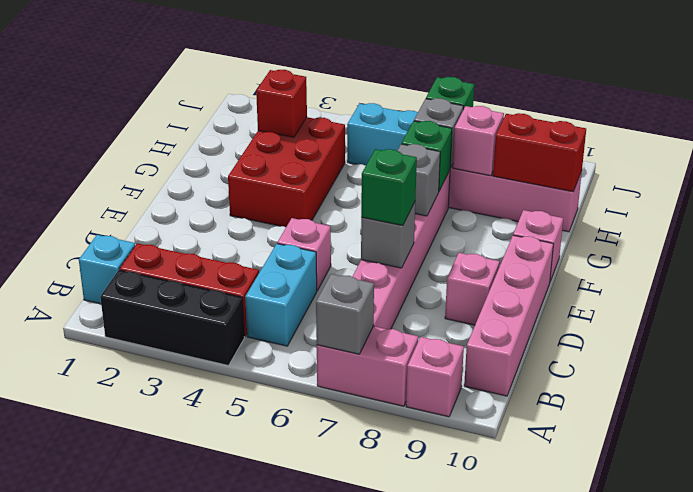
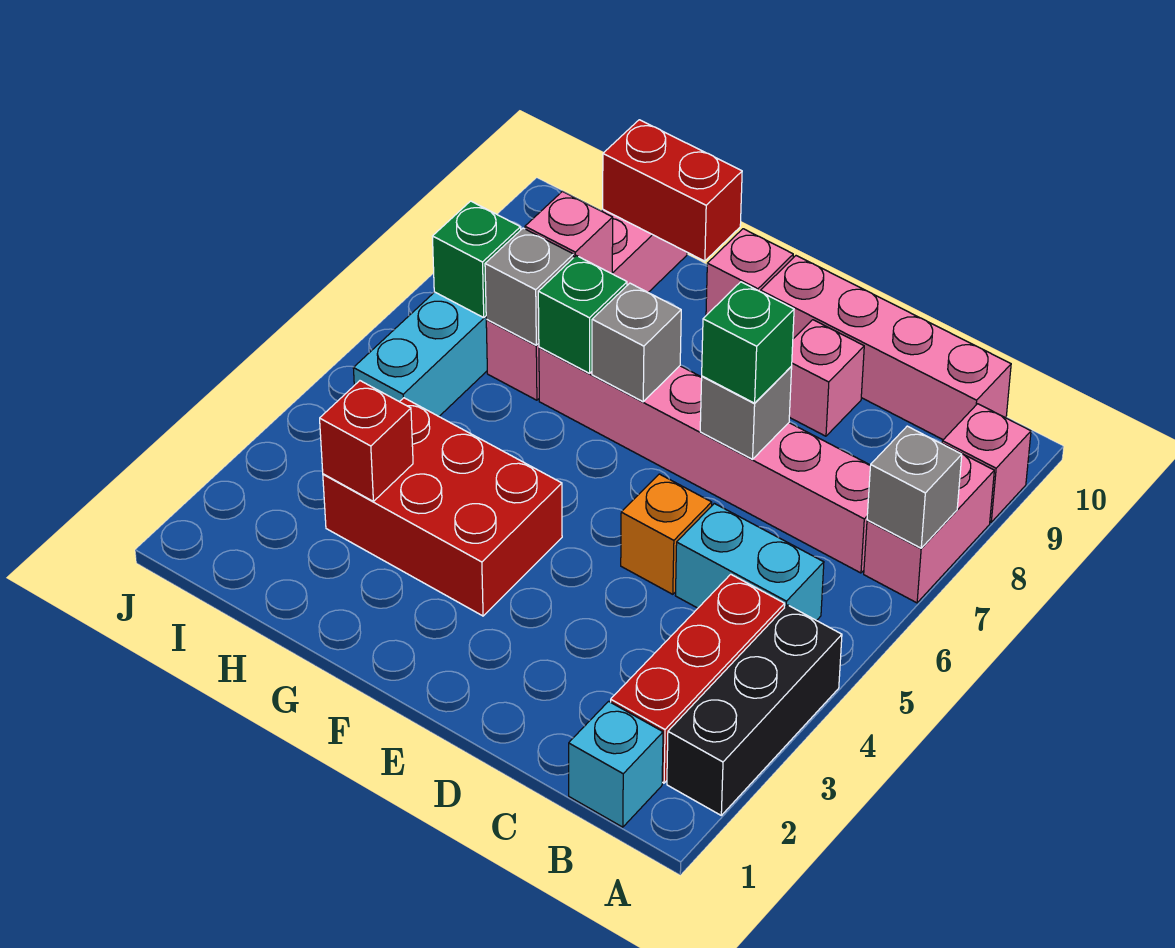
pink brick D5 level 1 -> orange brick D5 level 1
red brick H9:H10 level 2 -> red brick G10:H10 level 2

